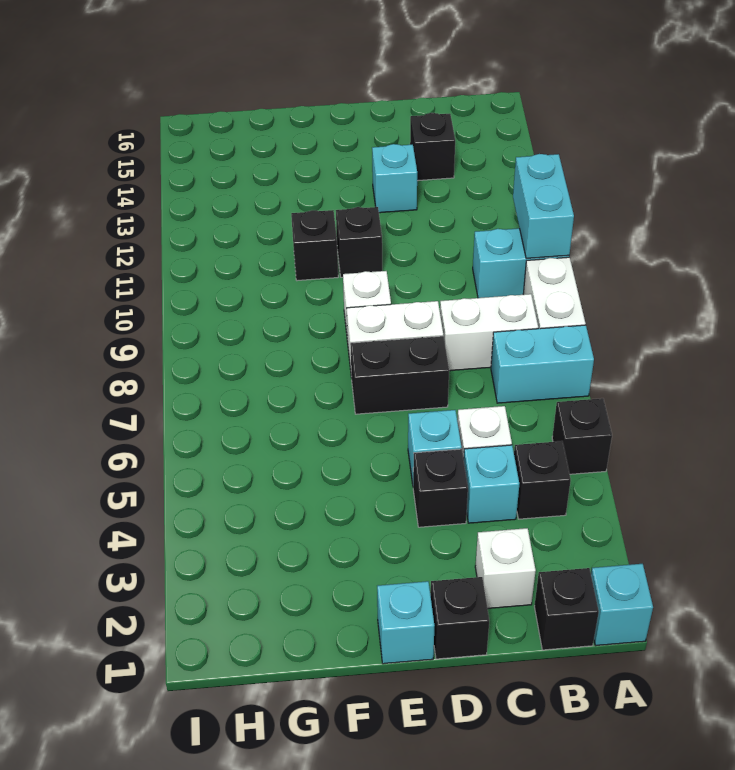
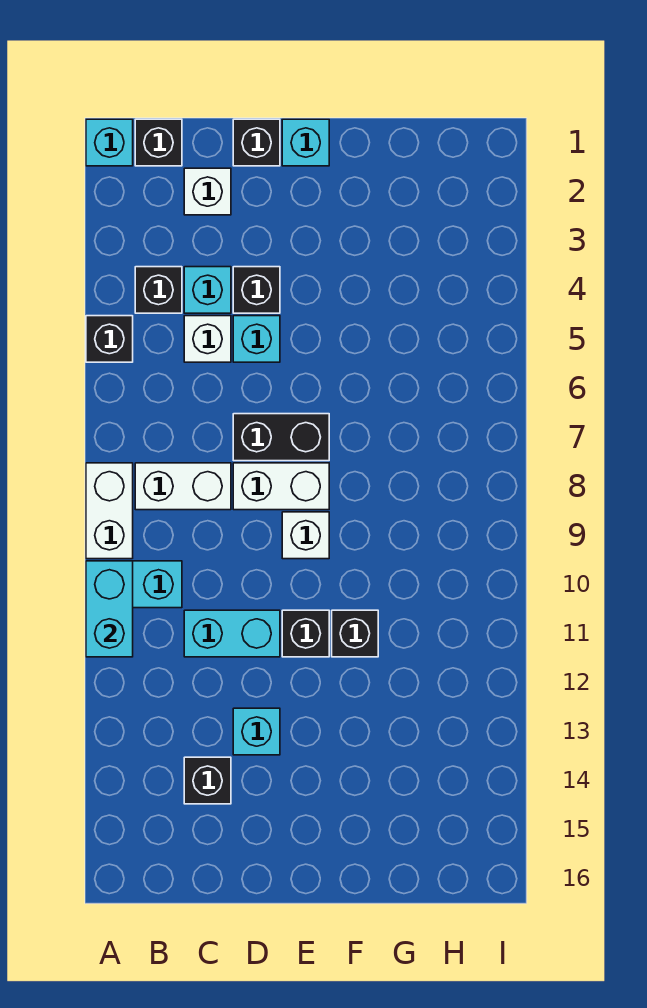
cyan brick A7:B7 level 1 -> cyan brick C11:D11 level 1

